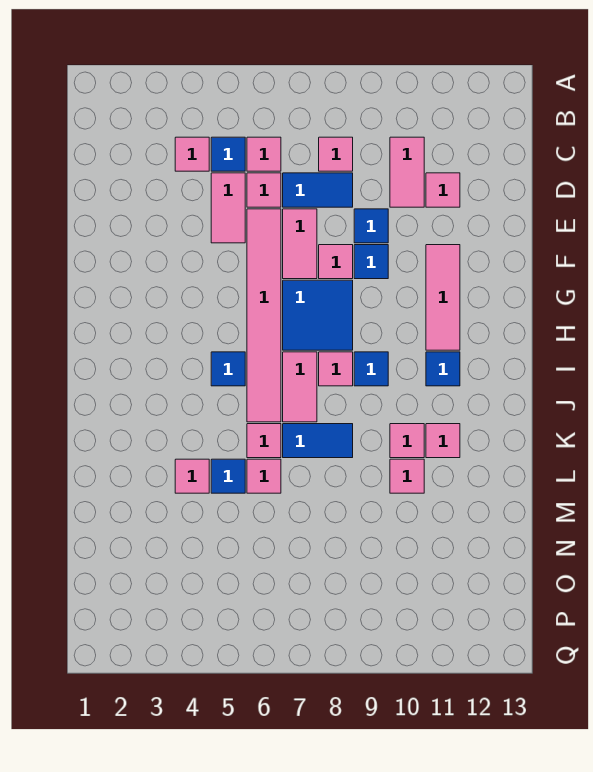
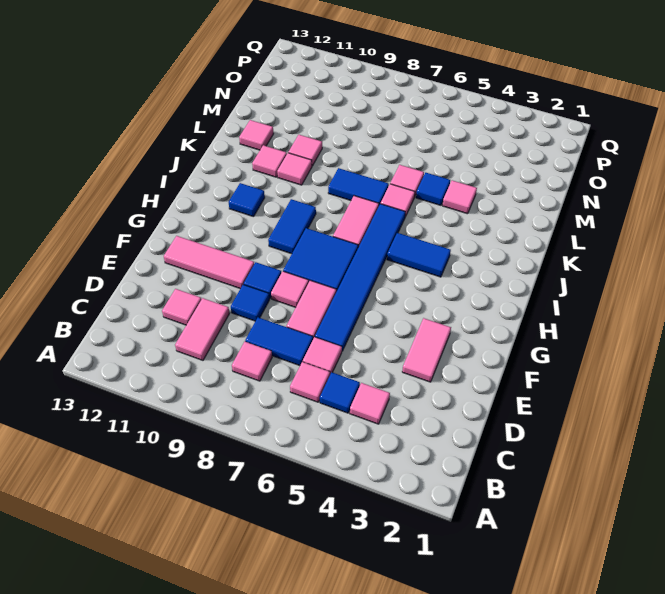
pink tile D5:E5 level 1 -> pink tile E3:F3 level 1
pink tile E6:J6 level 1 -> blue tile E6:J6 level 1
pink tile F11:H11 level 1 -> pink tile F10:F12 level 1
blue tile I5 level 1 -> blue tile I4:I5 level 1
pink tile I8 level 1 -> pink tile L12 level 1
blue tile I9 level 1 -> blue tile H9:I9 level 1

